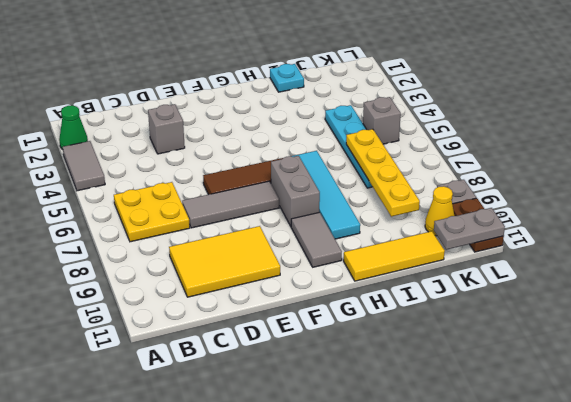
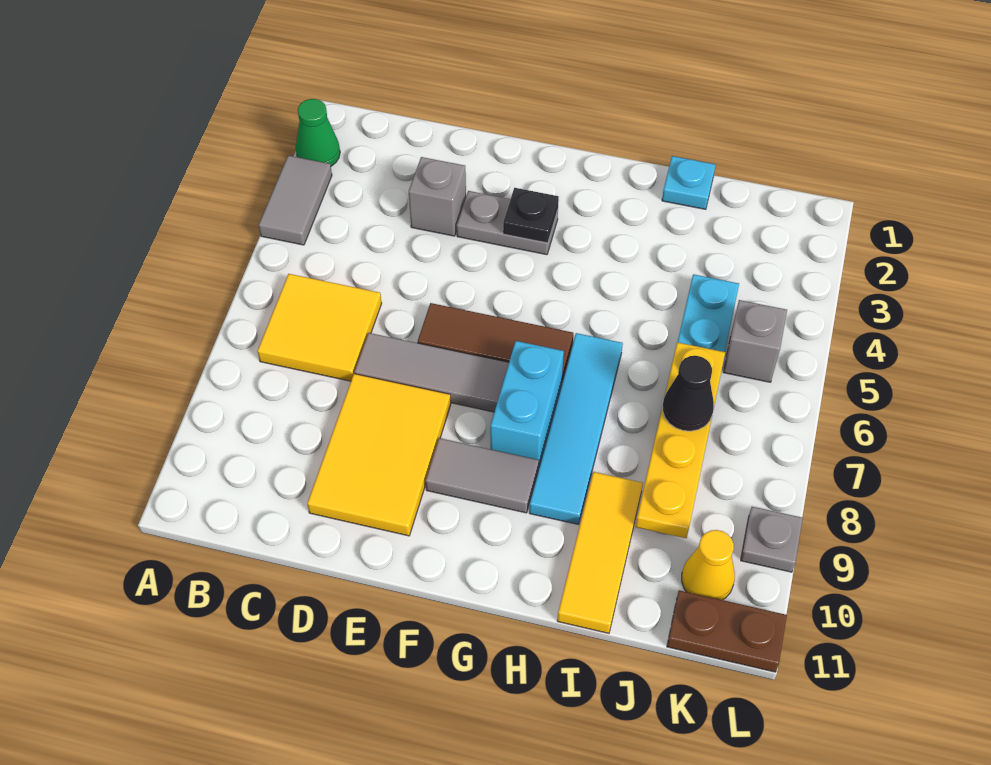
yellow plate B6:C7 level 1 -> yellow tile B6:C7 level 1
yellow tile C9:E10 level 1 -> yellow tile D8:E10 level 1
none -> black plate F3 level 2
grey brick G7:G8 level 1 -> cyan brick G7:G8 level 1
grey tile G9:G10 level 1 -> grey tile F9:G9 level 1
yellow tile H11:J11 level 1 -> yellow tile I9:I11 level 1
none -> black cone J7 level 3
grey plate K11:L11 level 2 -> grey plate E3:F3 level 1
brown plate L10:L11 level 1 -> brown plate K11:L11 level 1

